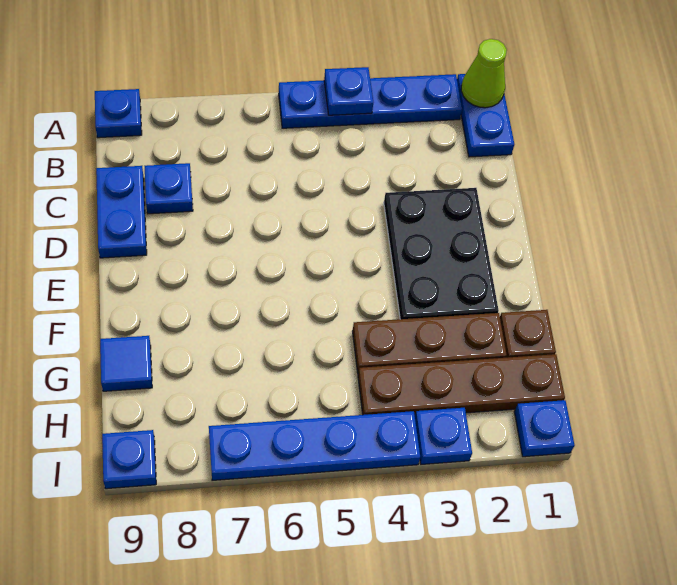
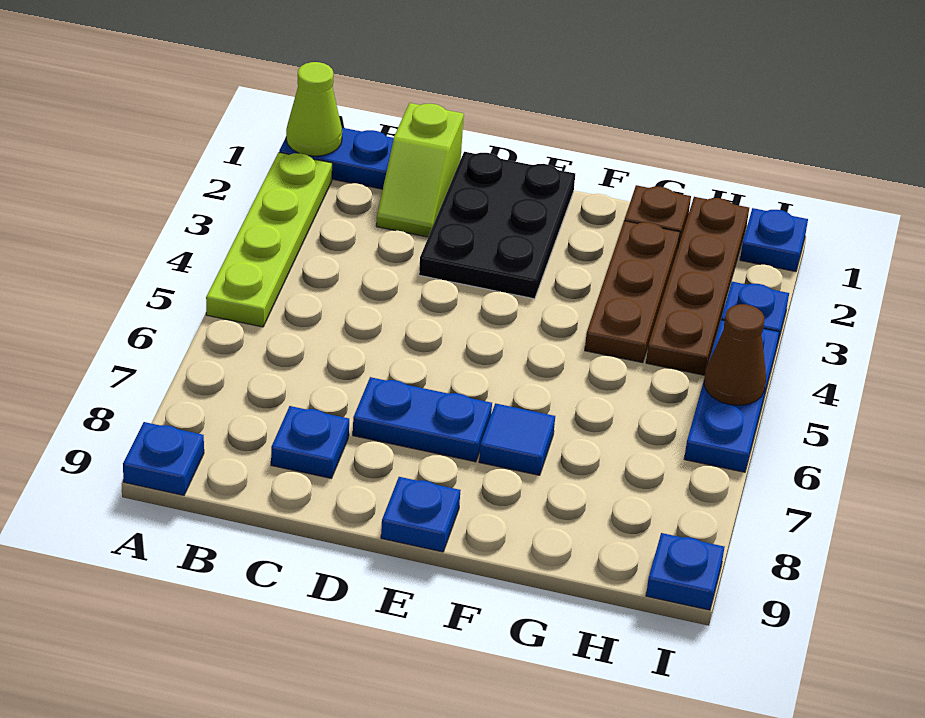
blue plate A2:A5 level 1 -> lime plate A2:A5 level 1
blue plate A4 level 2 -> blue plate E9 level 1
none -> lime slope C1:C2 level 1 top 1
blue plate C9:D9 level 1 -> blue plate D7:E7 level 1
black plate D2:F3 level 1 -> black plate D1:E3 level 1
blue tile G9 level 1 -> blue tile F7 level 1
blue plate I4:I7 level 1 -> blue plate I4:I6 level 1
none -> brown cone I5 level 2

